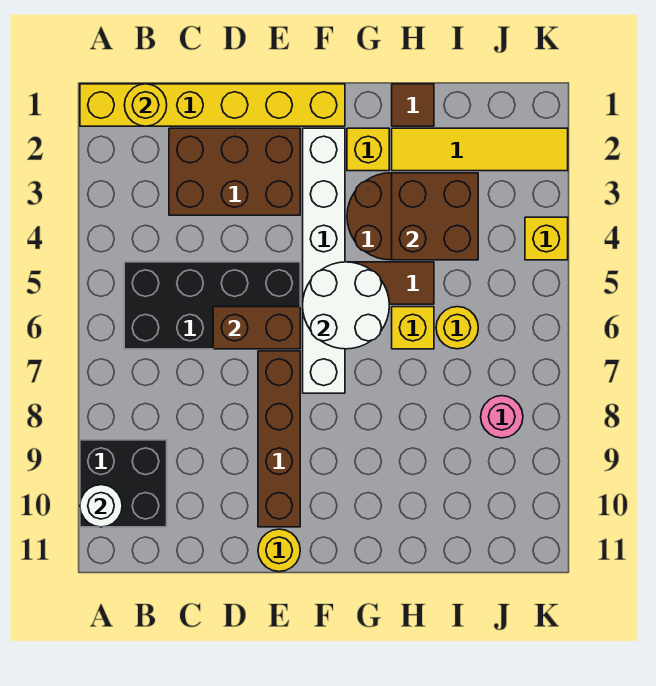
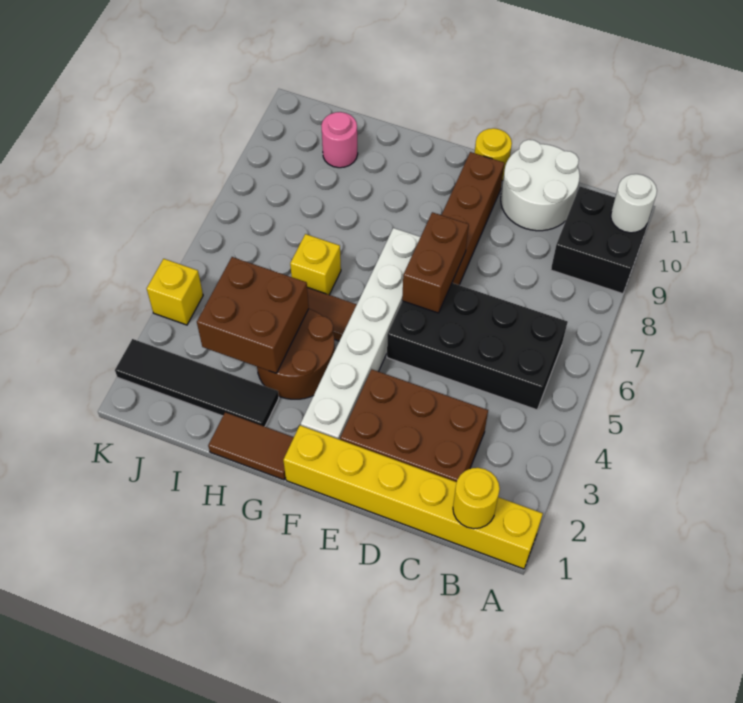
brown brick D6:E6 level 2 -> brown brick E6:E7 level 2
white round brick F5:G6 level 2 -> white round brick C10:D11 level 1
yellow brick G2 level 1 -> none
brown tile H1 level 1 -> brown tile G1:H1 level 1
yellow tile H2:K2 level 1 -> black tile H2:K2 level 1
yellow round brick I6 level 1 -> none
pink round brick J8 level 1 -> pink round brick I10 level 1

